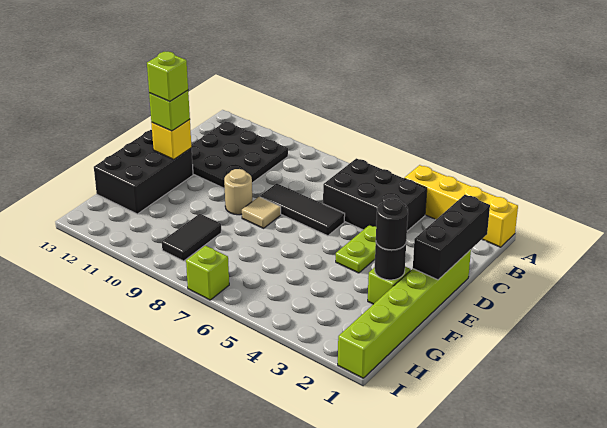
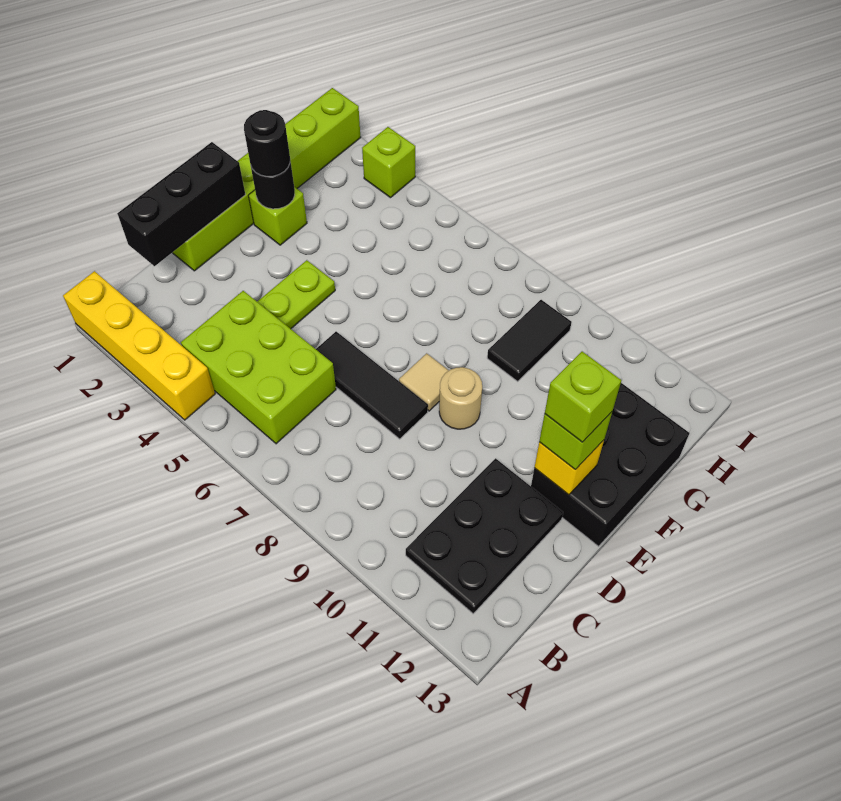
black brick B4:C6 level 1 -> lime brick B4:C6 level 1
black plate B10:D12 level 1 -> black plate B11:D12 level 1
lime brick I7 level 1 -> lime brick I3 level 1

